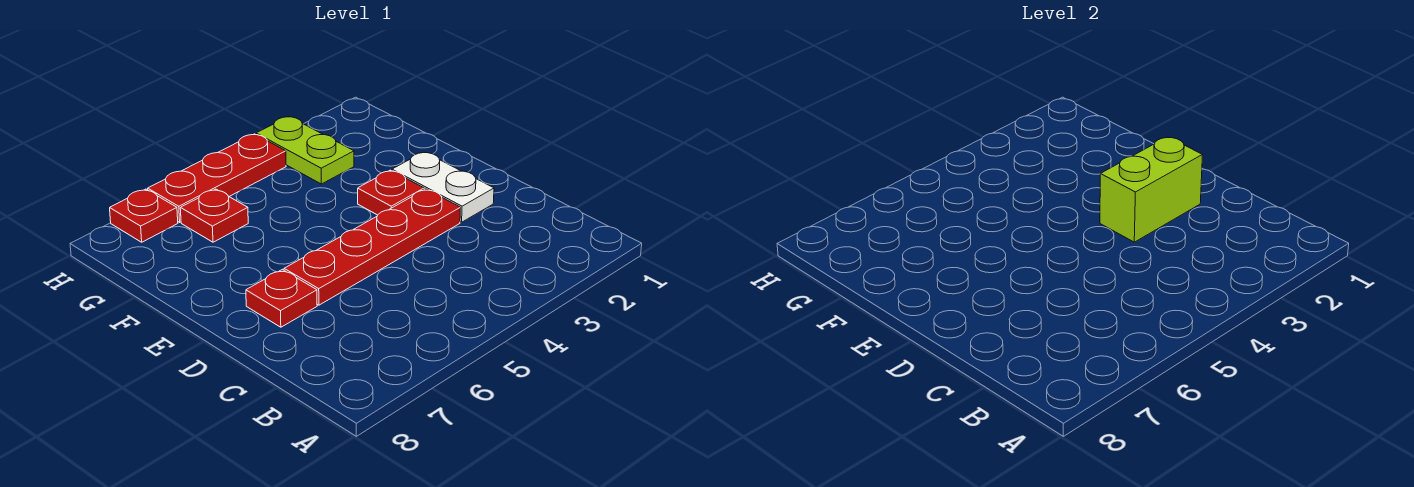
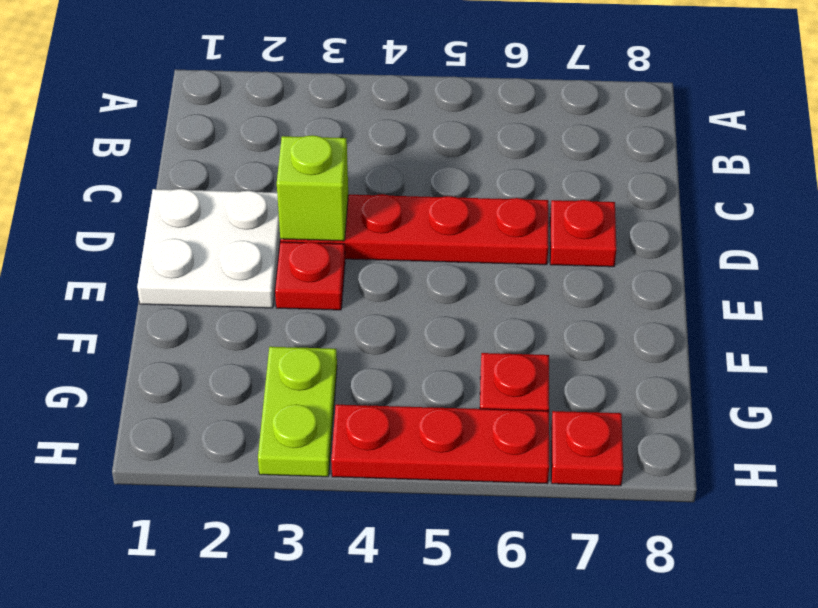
white plate D2:E2 level 1 -> white plate D1:E2 level 1
lime brick D2:D3 level 2 -> lime brick D3 level 2

